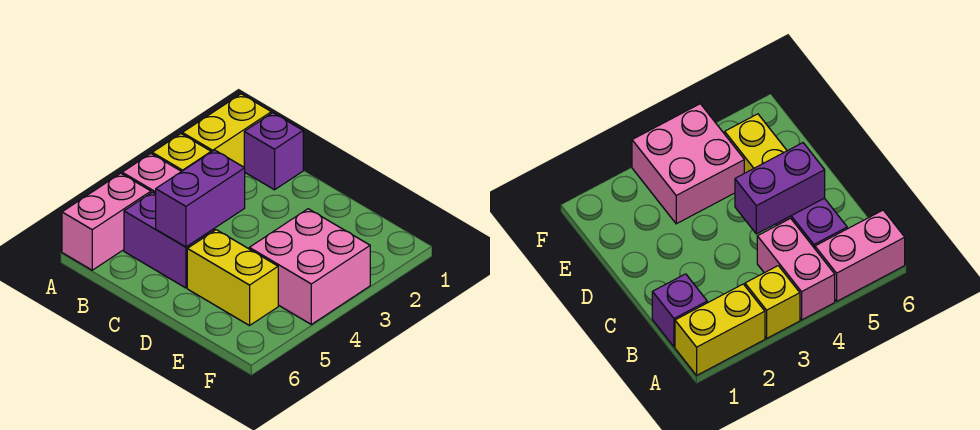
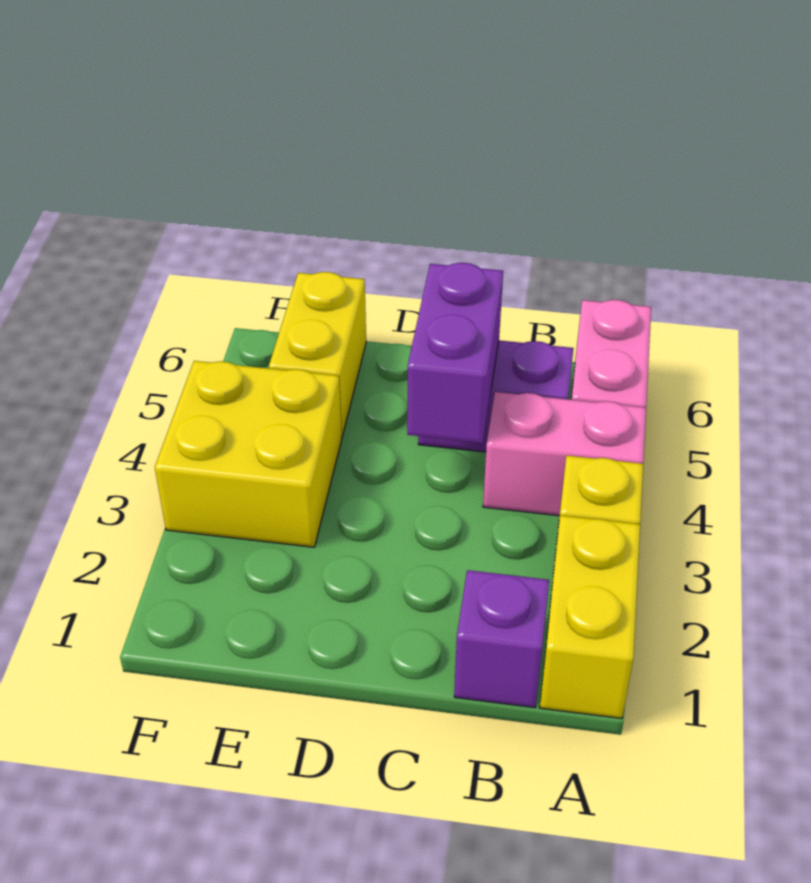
yellow brick D5:E5 level 1 -> yellow brick E5:E6 level 1
pink brick E3:F4 level 1 -> yellow brick E3:F4 level 1

